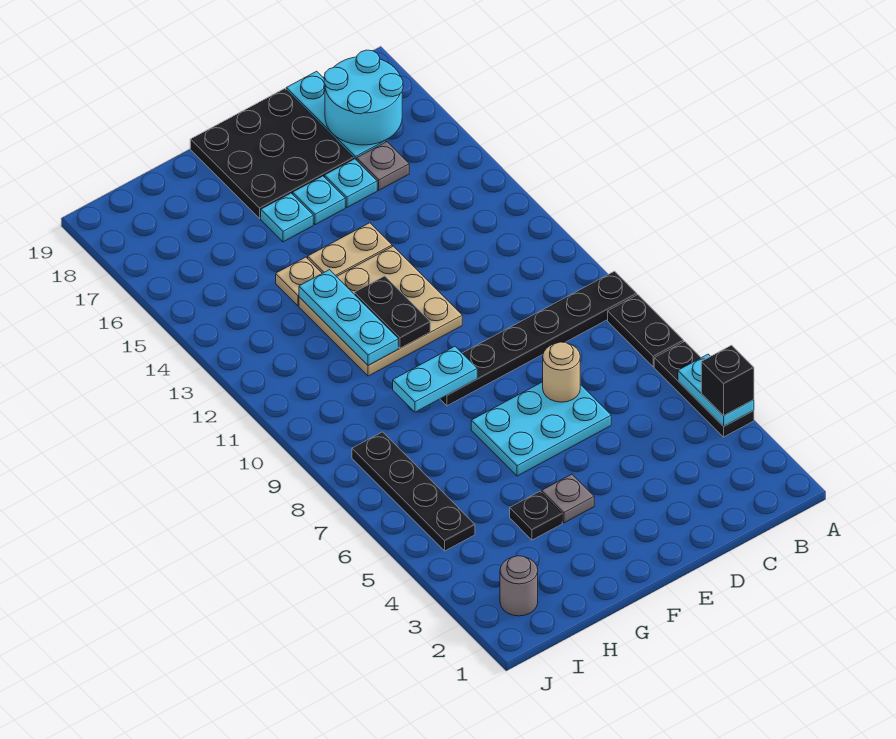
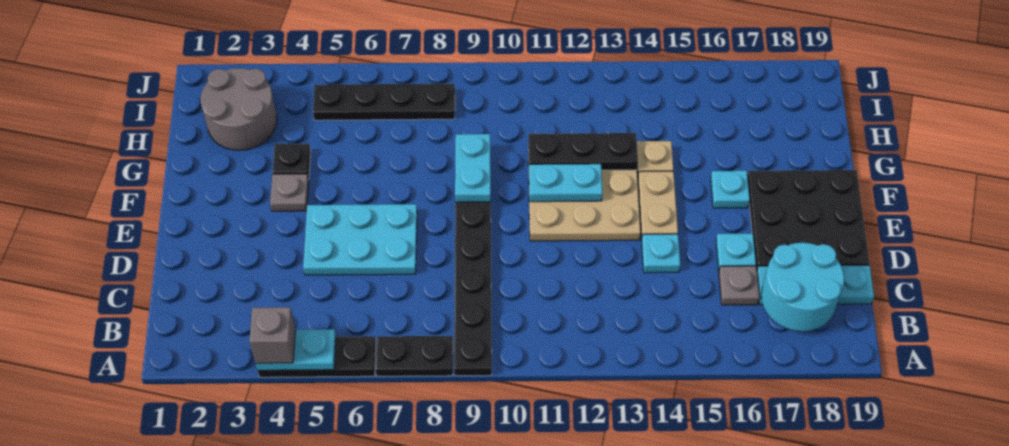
black brick A4 level 3 -> grey brick A4 level 3
cyan plate D6:F7 level 1 -> cyan plate D5:E7 level 1
tan round brick D7 level 2 -> none
cyan plate E16 level 1 -> cyan plate D14 level 1
black plate F11:F12 level 2 -> cyan plate F11:F12 level 2
cyan plate G11:G13 level 2 -> black plate G11:G13 level 2
grey round brick I2 level 1 -> grey round brick H2:I3 level 1

